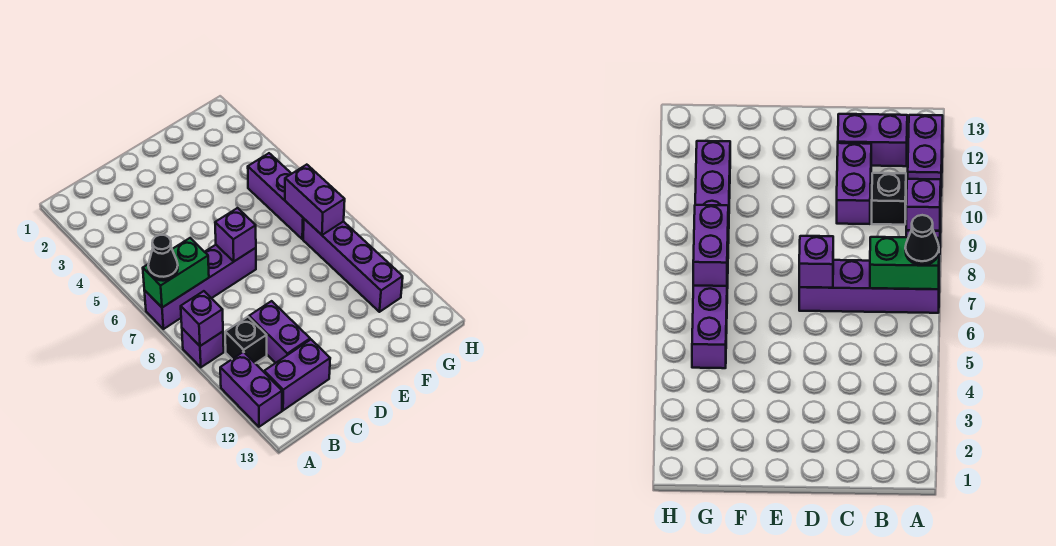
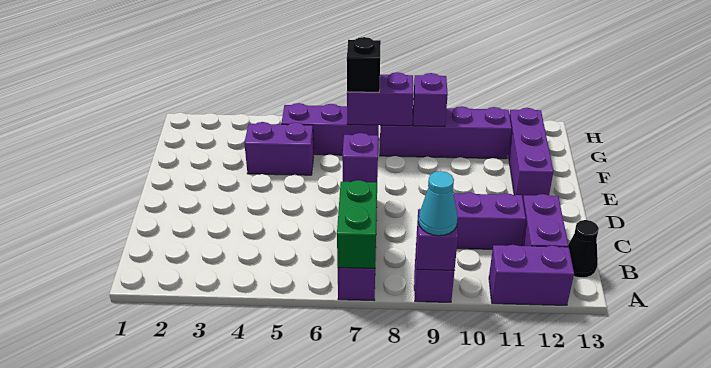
black cone A7 level 3 -> black cone B13 level 1
none -> cyan cone A9 level 3
black brick B10 level 1 -> black brick G7 level 3
none -> purple brick E12:G12 level 1
none -> purple brick F4:F5 level 1
none -> purple brick G9 level 2

